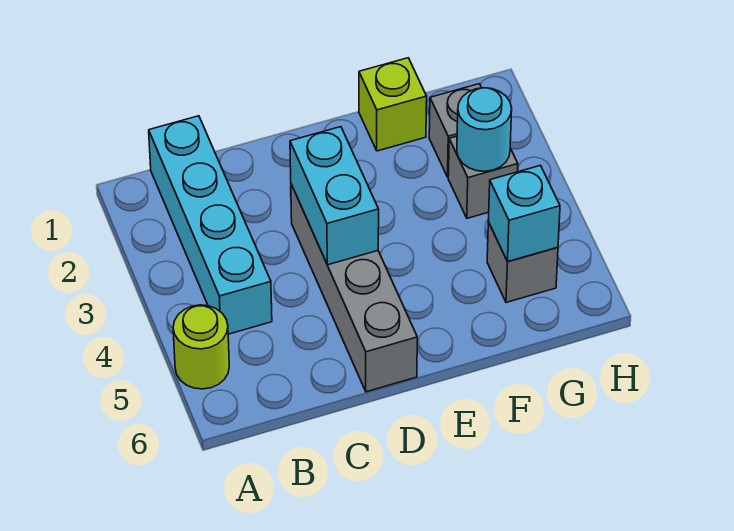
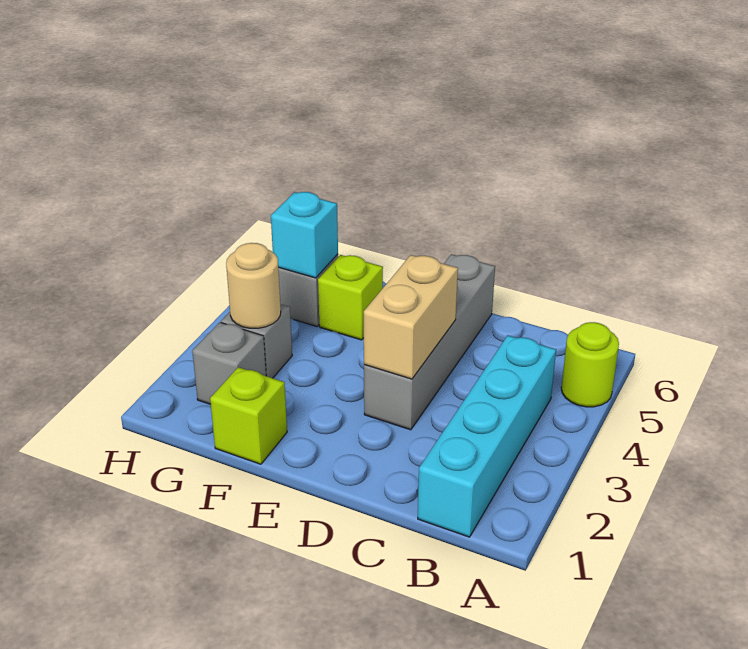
cyan brick D3:D4 level 2 -> tan brick D3:D4 level 2
none -> lime brick F5 level 1
cyan round brick G3 level 2 -> tan round brick G3 level 2

